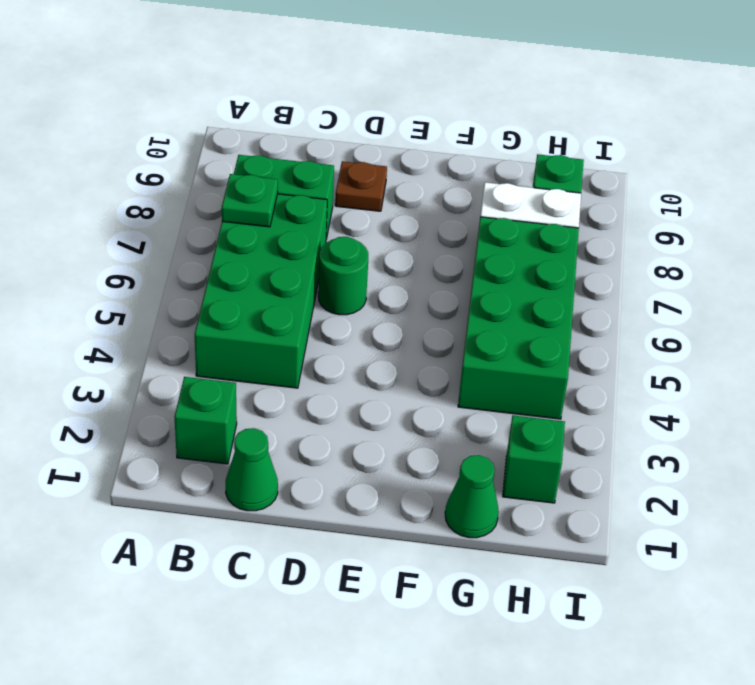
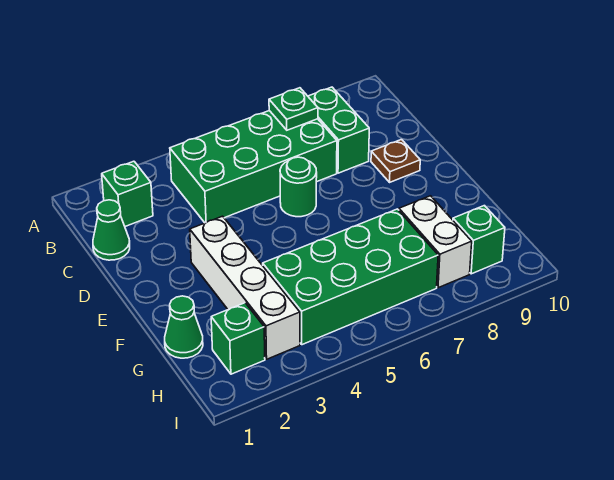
none -> white brick E3:H3 level 1

